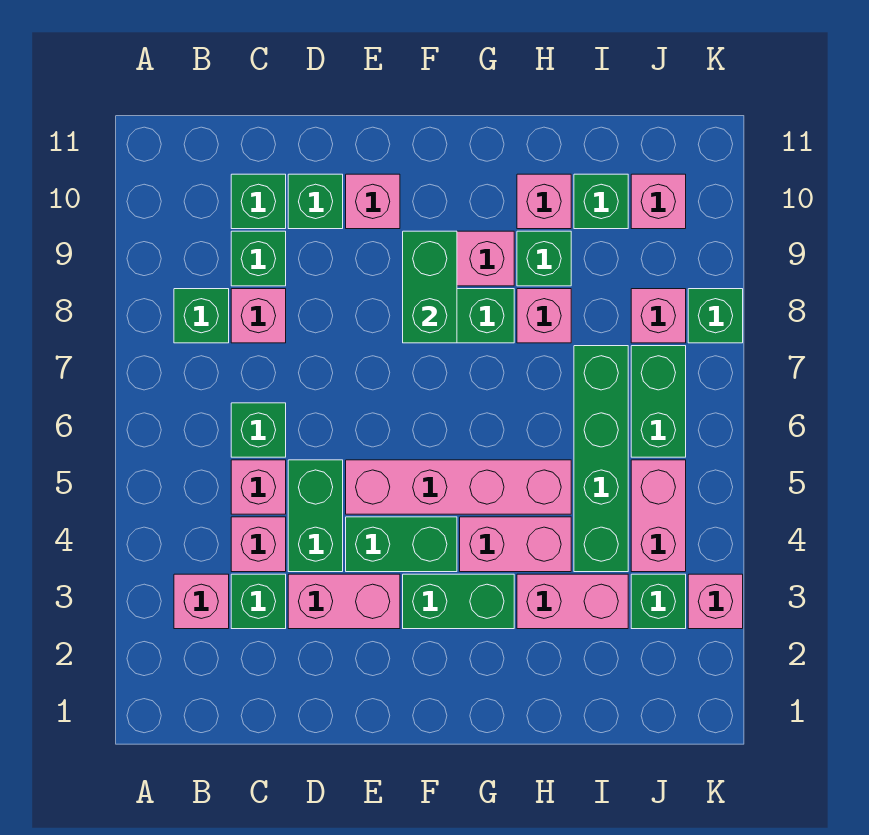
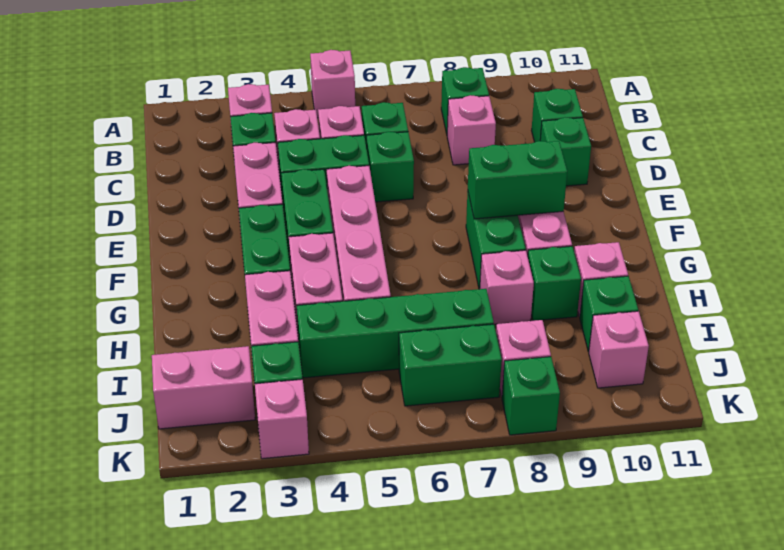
green brick C9 level 1 -> green brick D6 level 1
pink brick E10 level 1 -> pink brick A5 level 1
pink brick J4:J5 level 1 -> pink brick J1:J2 level 1

